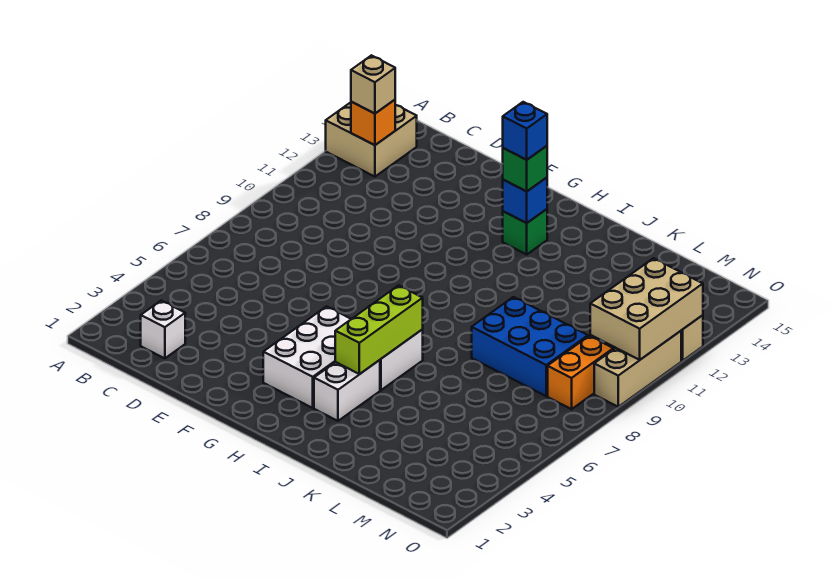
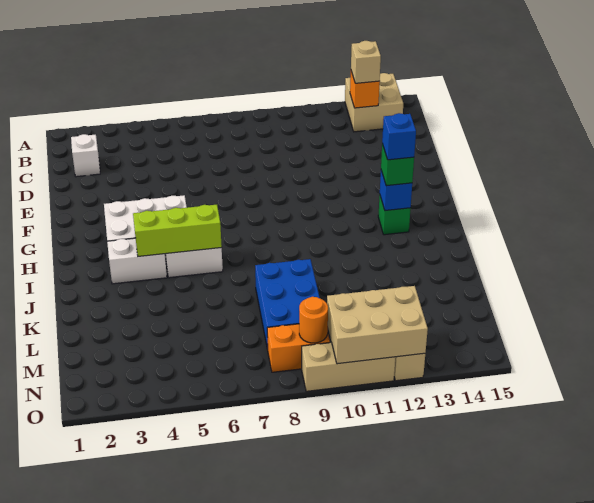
none -> orange round brick N9 level 2

